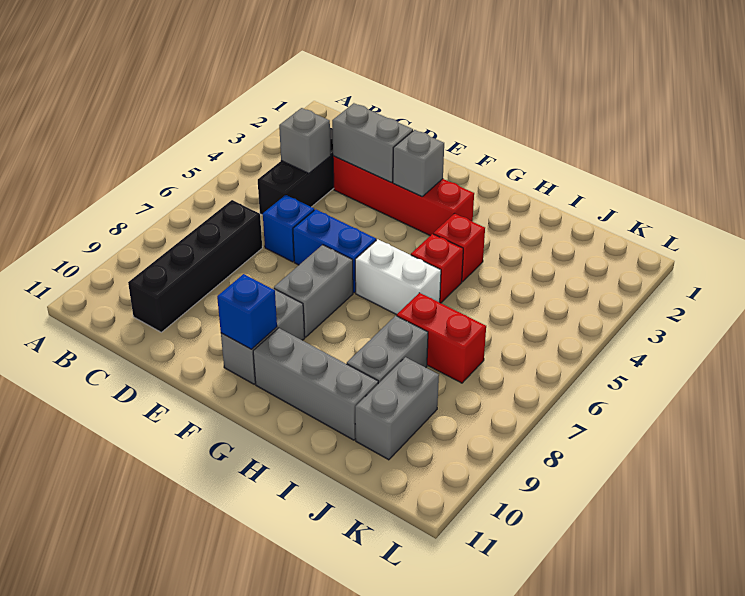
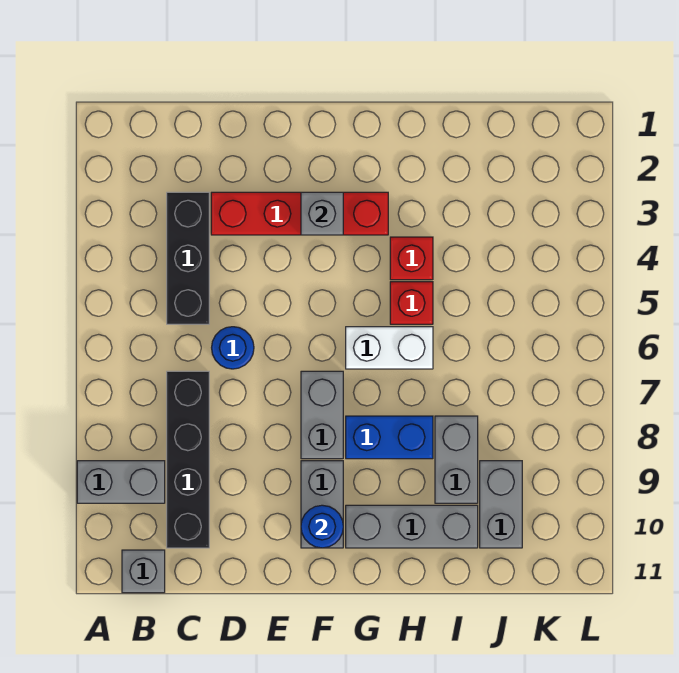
grey brick C4 level 2 -> grey brick B11 level 1
grey brick D3:E3 level 2 -> grey brick A9:B9 level 1
blue brick D6 level 1 -> blue round brick D6 level 1
blue brick E6:F6 level 1 -> blue brick G8:H8 level 1
blue brick F10 level 2 -> blue round brick F10 level 2
red brick I7:J7 level 1 -> none

